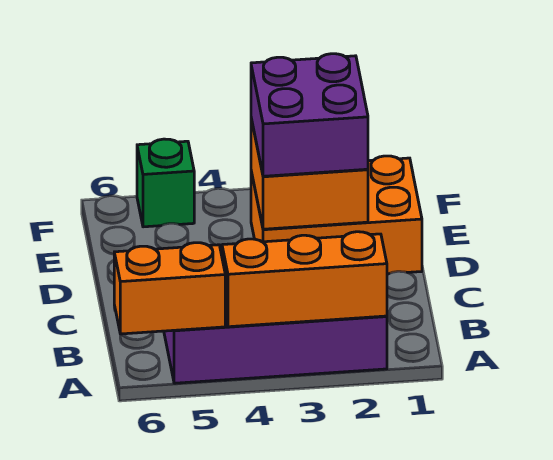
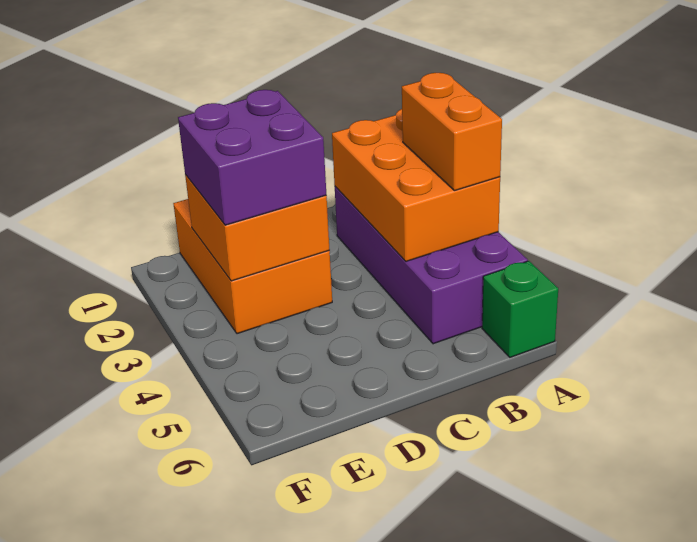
orange brick A2:A4 level 2 -> orange brick A2:B4 level 2
orange brick A5:A6 level 2 -> orange brick A3:A4 level 3
green brick F5 level 1 -> green brick A6 level 1

